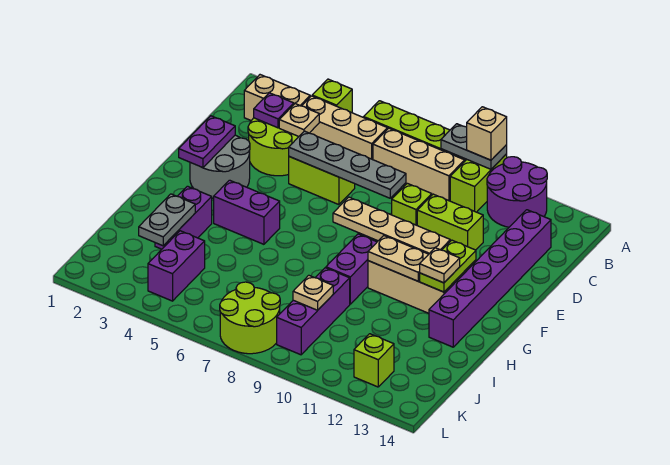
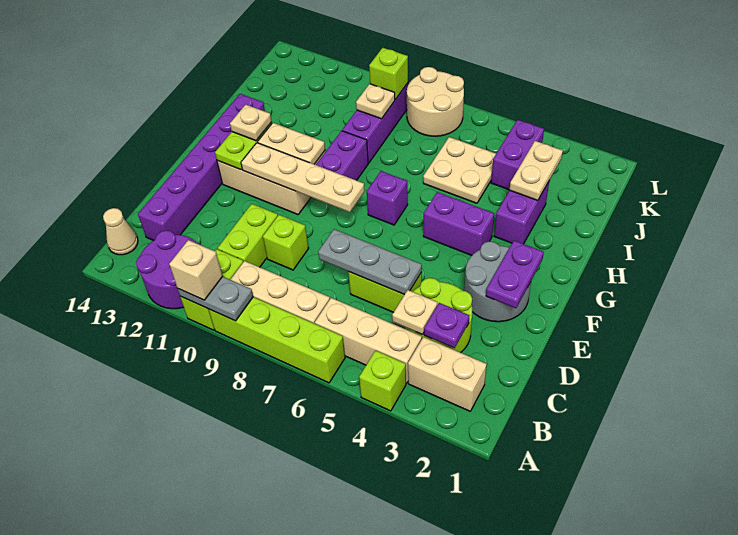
none -> tan cone B14 level 1
grey plate D5:D8 level 2 -> grey plate D5:D7 level 2
lime brick D10:D11 level 1 -> lime brick C10:D10 level 1
none -> purple brick G7 level 1
grey plate I3:J3 level 2 -> tan plate I3:J3 level 2
none -> tan plate I5:J6 level 1
lime round brick K7:L8 level 1 -> tan round brick K7:L8 level 1
lime brick K12 level 1 -> lime brick K9 level 2

